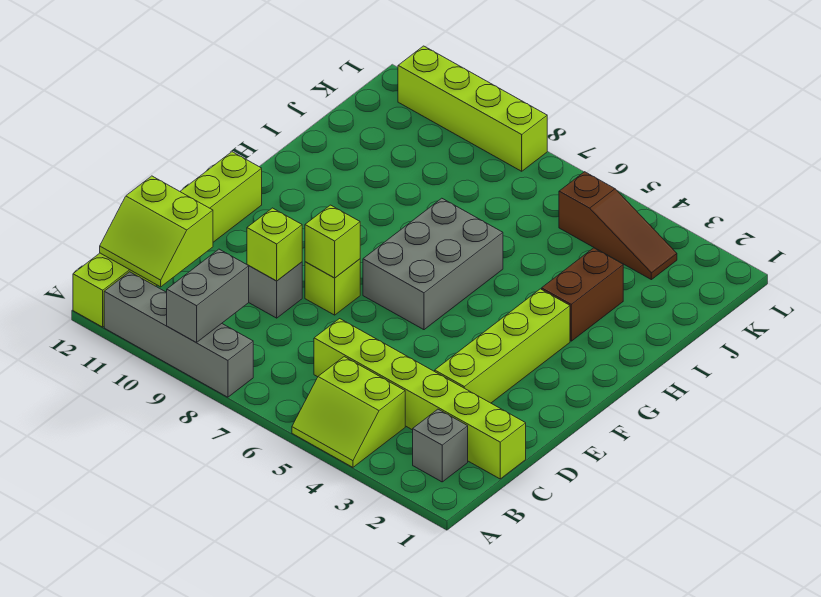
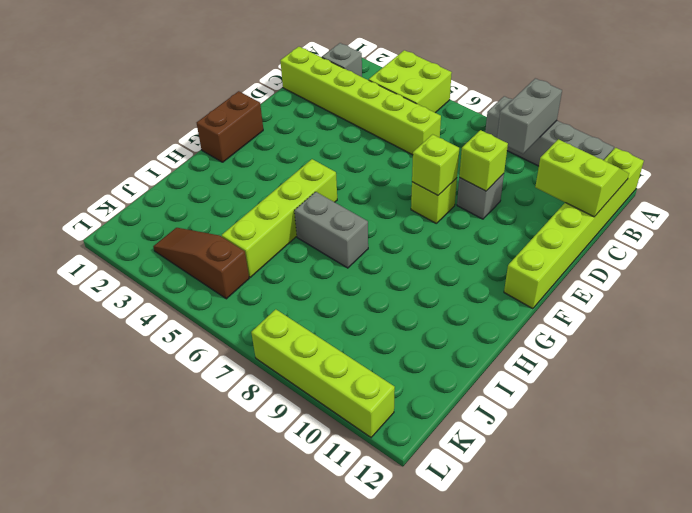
lime slope A4:B5 level 1 top B -> lime brick A4:B5 level 1
lime brick D3:G3 level 1 -> lime brick G5:J5 level 1
grey brick F6:H7 level 1 -> grey brick H6:H7 level 1
brown brick H3:I3 level 1 -> brown brick F1:G1 level 1

